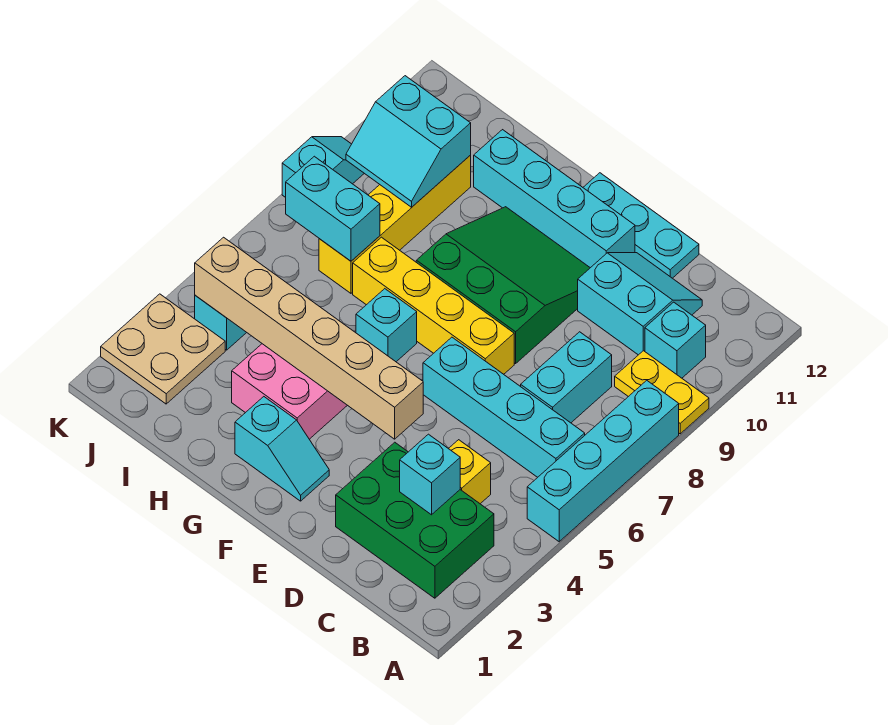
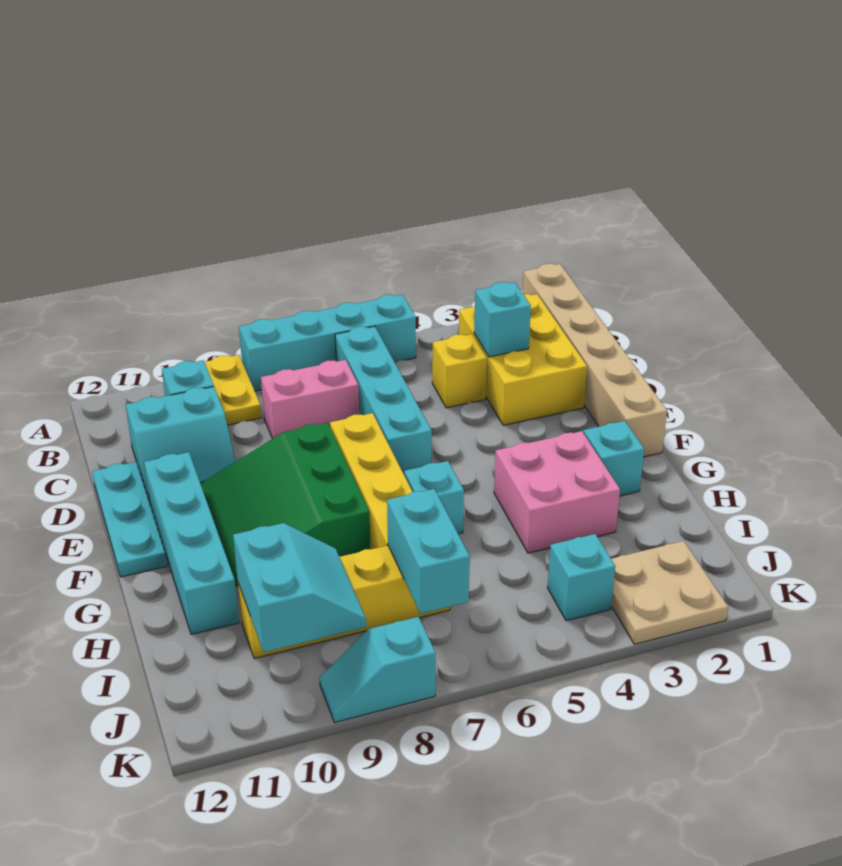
green brick B2:D3 level 1 -> yellow brick B2:D3 level 1
cyan brick C7:C8 level 1 -> pink brick C7:C8 level 1
cyan slope C10:D11 level 1 top 10 -> cyan slope C10:D11 level 1 top C
tan brick E4:J4 level 2 -> tan brick A1:F1 level 1

